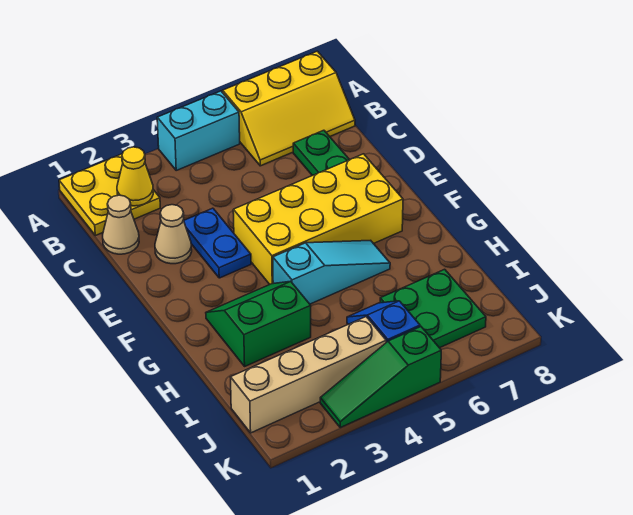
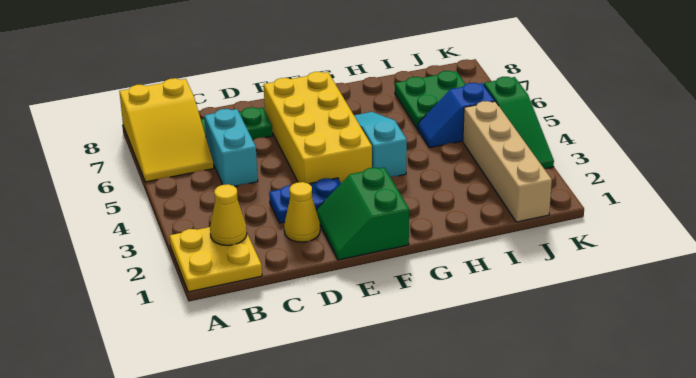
cyan brick A4:A5 level 1 -> cyan brick C5:C6 level 1
yellow slope A6:B8 level 1 top A -> yellow slope A6:B8 level 1 top 8
tan cone C1 level 1 -> none
tan cone D2 level 1 -> yellow cone D2 level 1
green slope G2:H3 level 1 top H -> green slope E1:F2 level 1 top F

